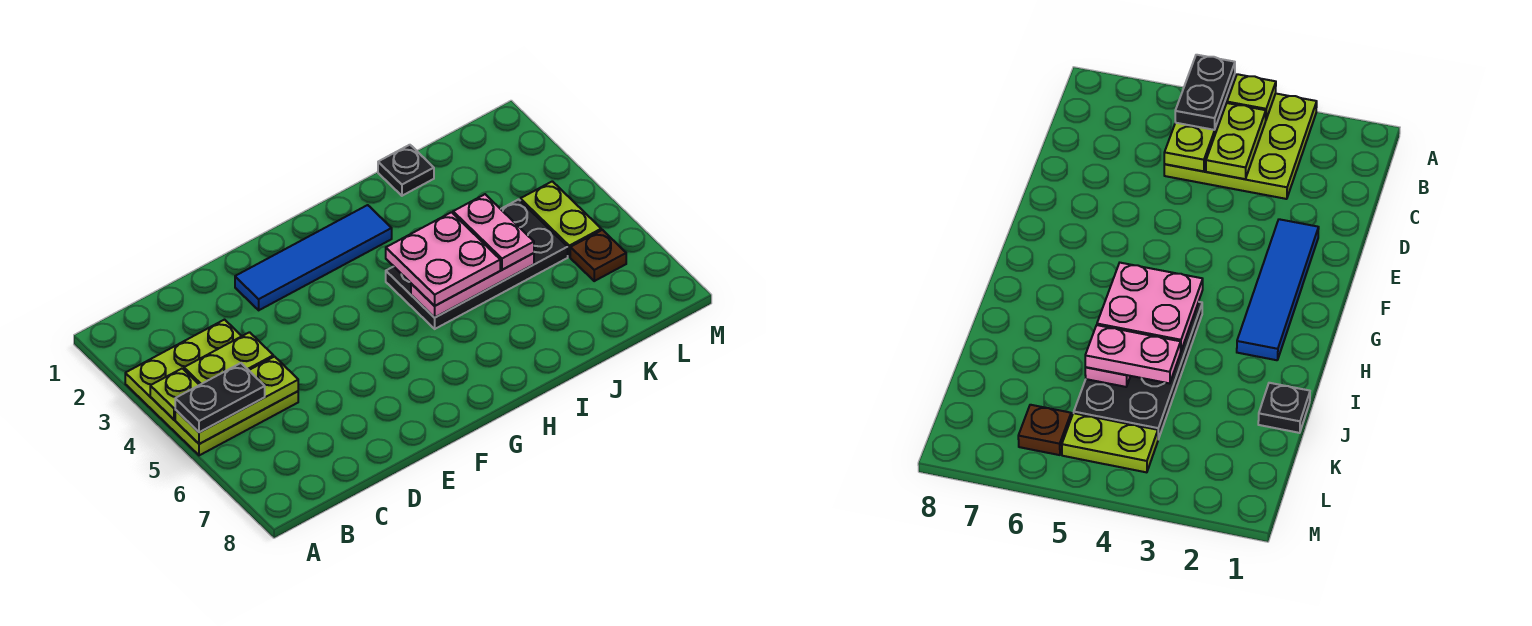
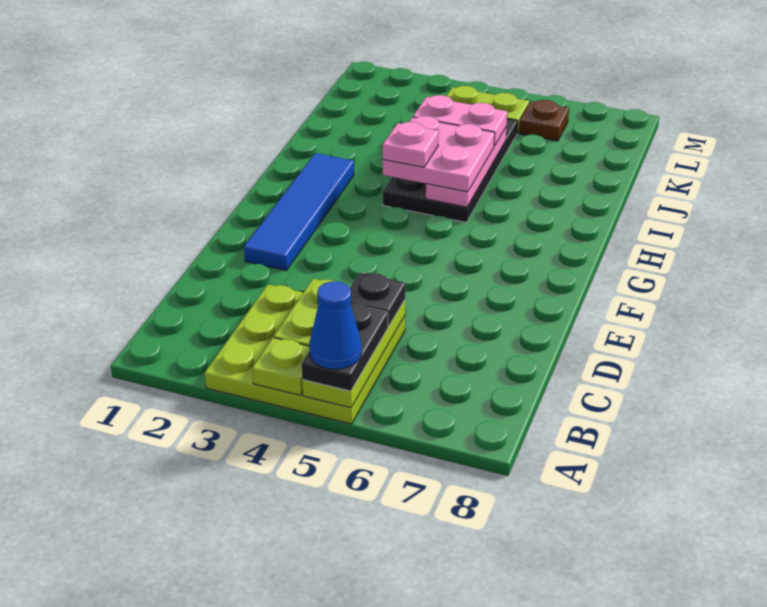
none -> blue cone A5 level 4
none -> pink plate H4 level 4
black plate J1 level 1 -> black plate C5 level 3

